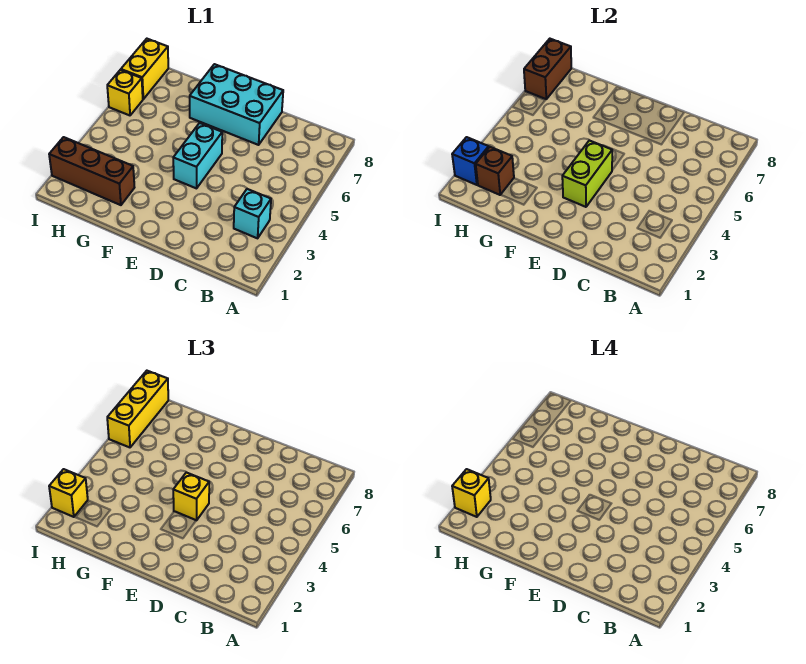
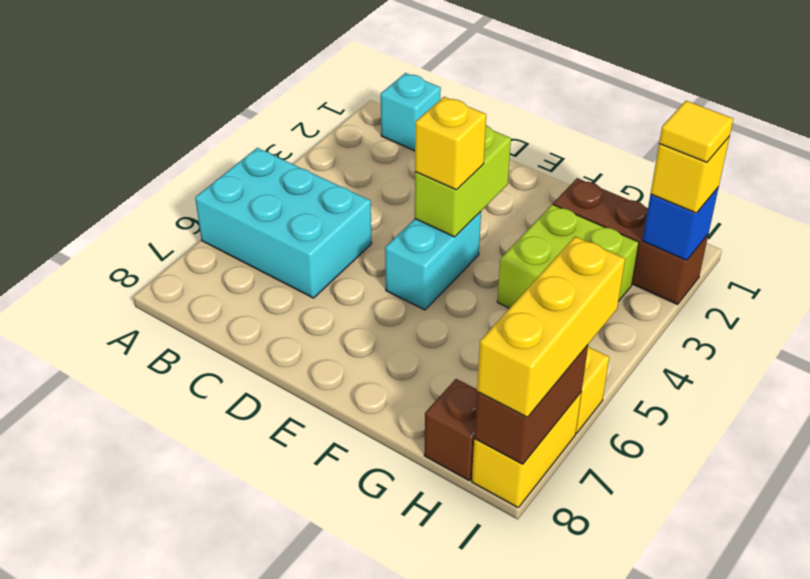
cyan brick B3 level 1 -> cyan brick B1 level 1
cyan brick D7:F8 level 1 -> cyan brick A5:C6 level 1
none -> lime brick G3:H4 level 1
brown brick H2 level 2 -> brown brick H8 level 1
yellow brick I2 level 4 -> yellow tile I2 level 4

